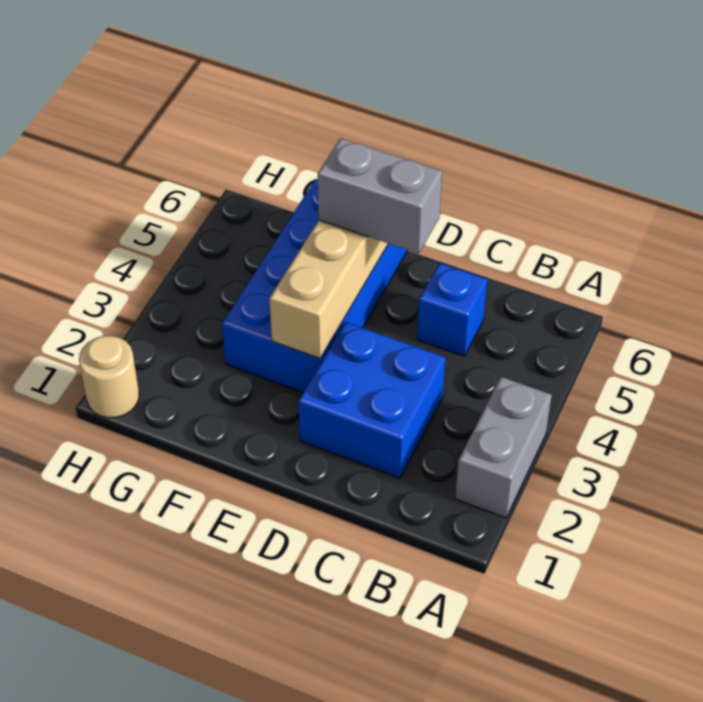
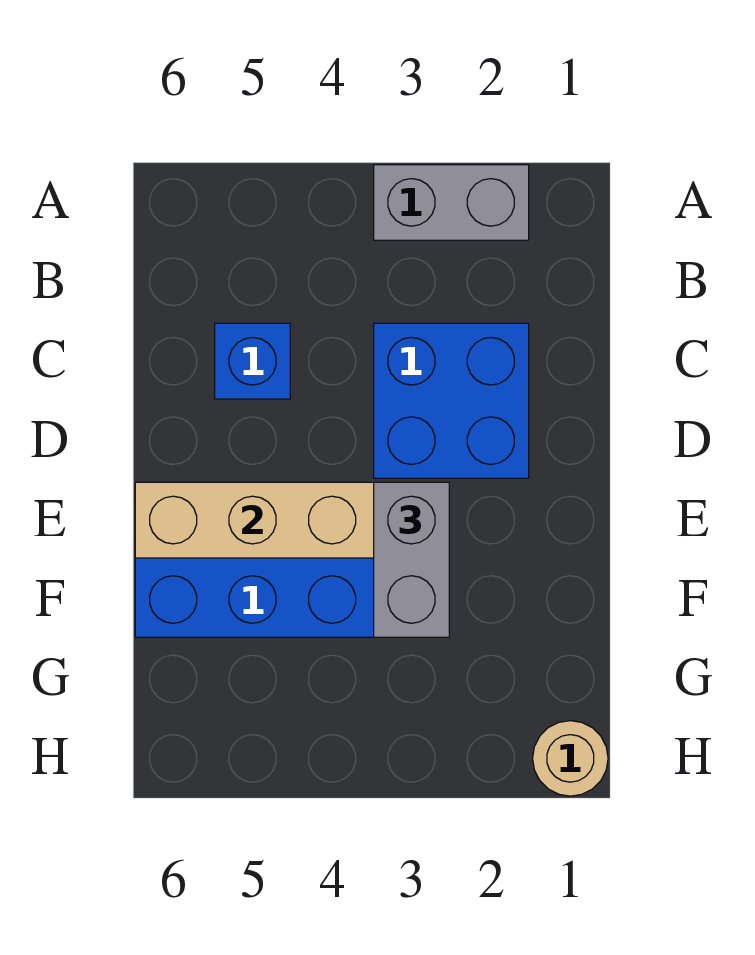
grey brick D5:E5 level 3 -> grey brick E3:F3 level 3

